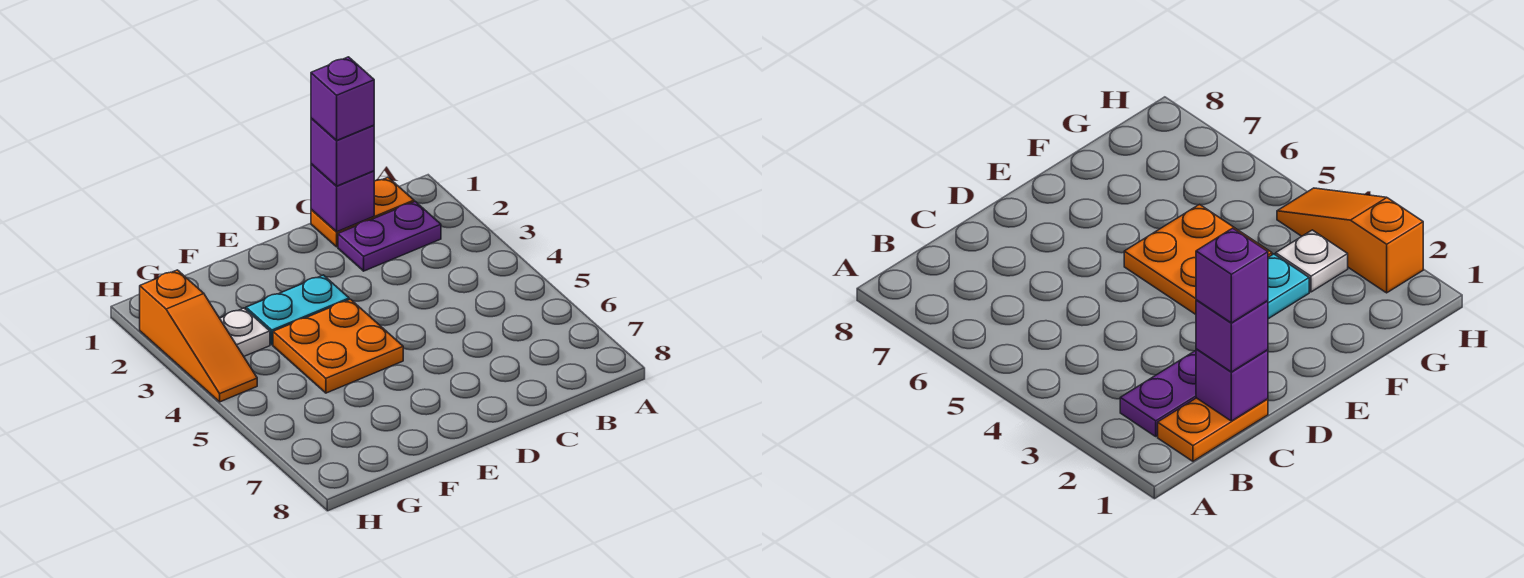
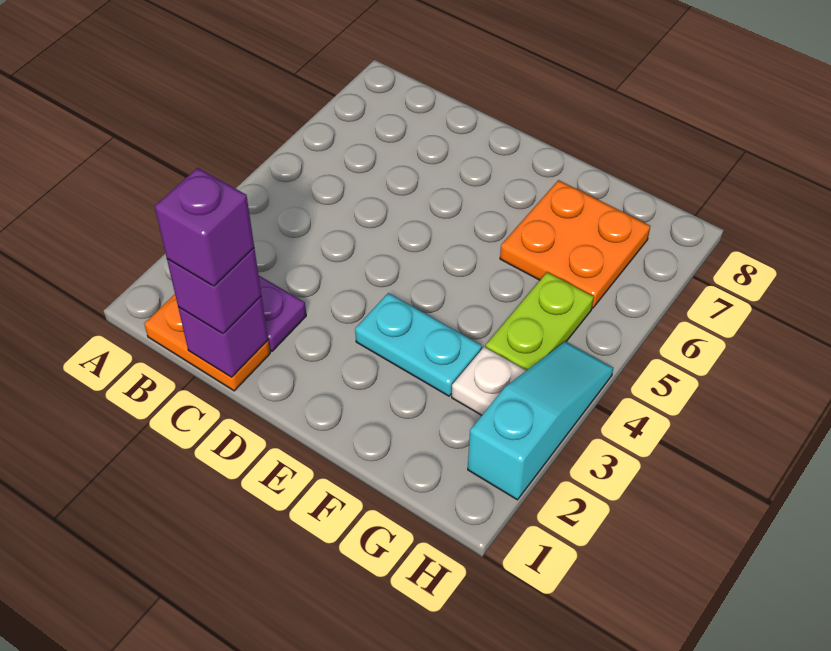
orange plate E4:F5 level 1 -> orange plate F6:G7 level 1
none -> lime plate G4:G5 level 1
orange slope H2:H4 level 1 top 2 -> cyan slope H2:H4 level 1 top 2

